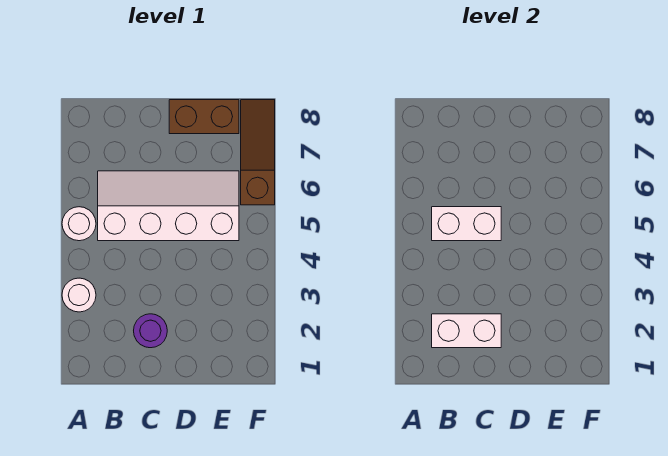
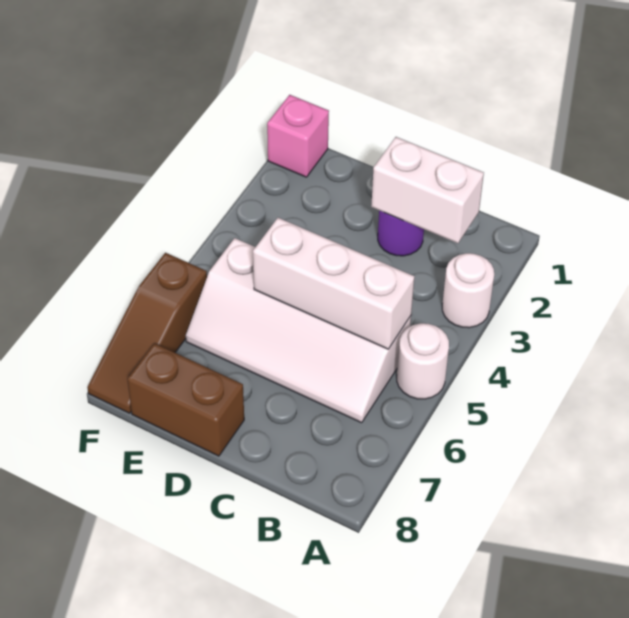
white brick B5:C5 level 2 -> white brick B5:D5 level 2
none -> pink brick F1 level 1

